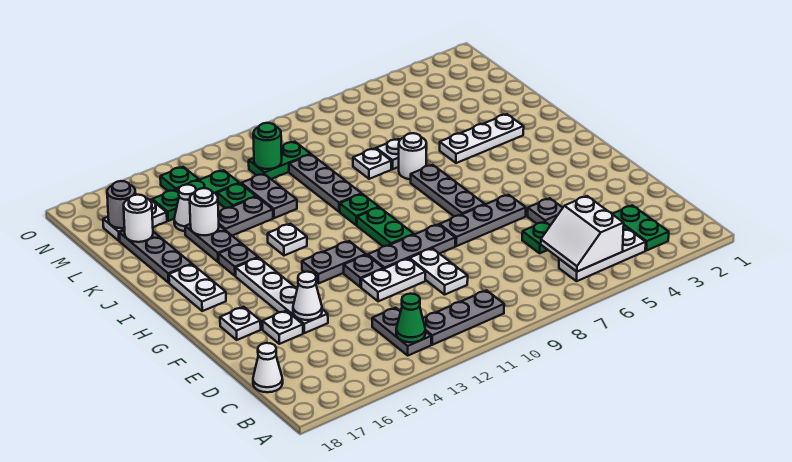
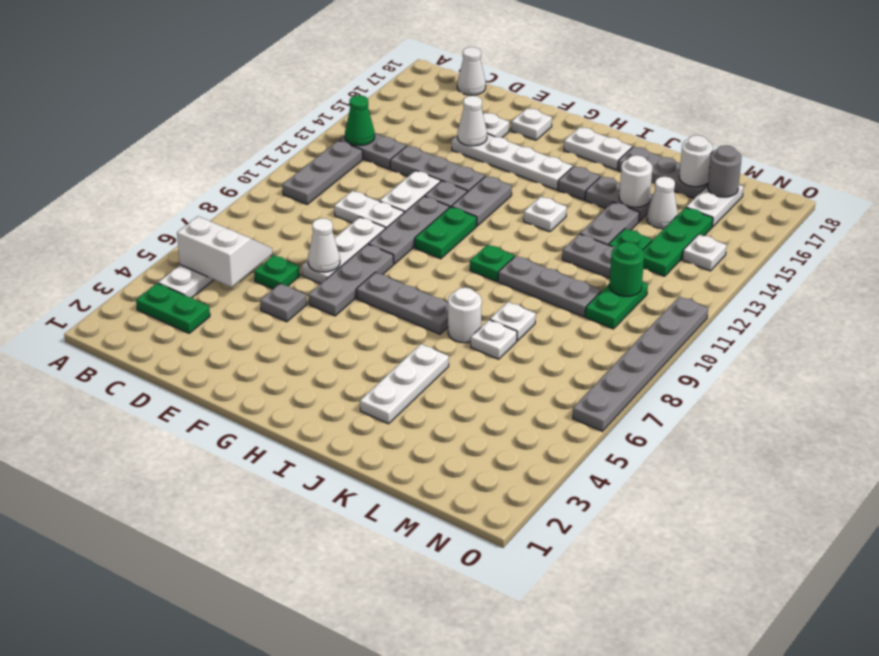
none -> grey plate D13:F13 level 1
none -> white plate E7:E9 level 1
none -> white cone E7 level 2
green plate G10:H10 level 1 -> green plate G10:G11 level 1
green plate N14 level 1 -> white plate N14 level 1
none -> grey plate O6:O11 level 1

